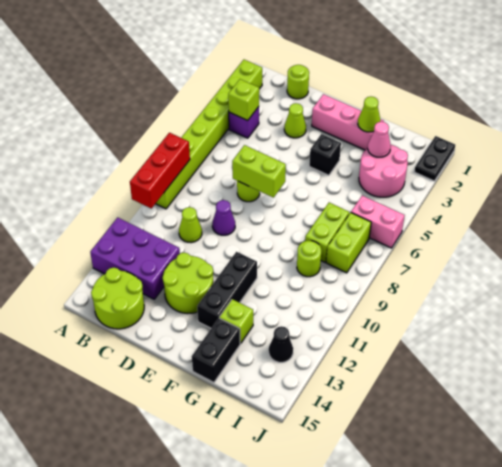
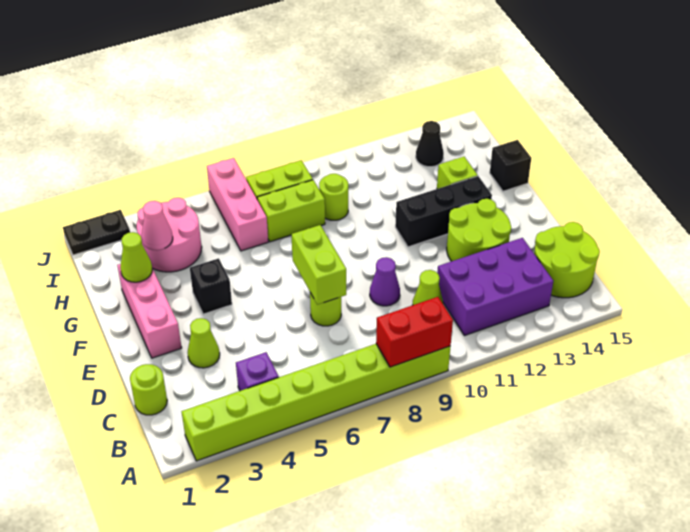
red brick A8:A10 level 2 -> red brick A8:A9 level 2
purple brick A12:C13 level 1 -> purple brick B11:C13 level 1
lime brick B4 level 2 -> none
black brick G14:G15 level 1 -> black brick G15 level 1
pink brick I6:J6 level 1 -> pink brick H6:J6 level 1

